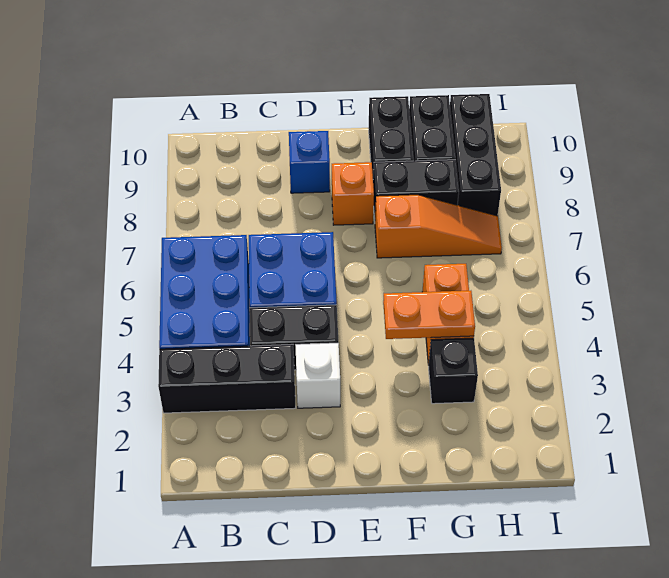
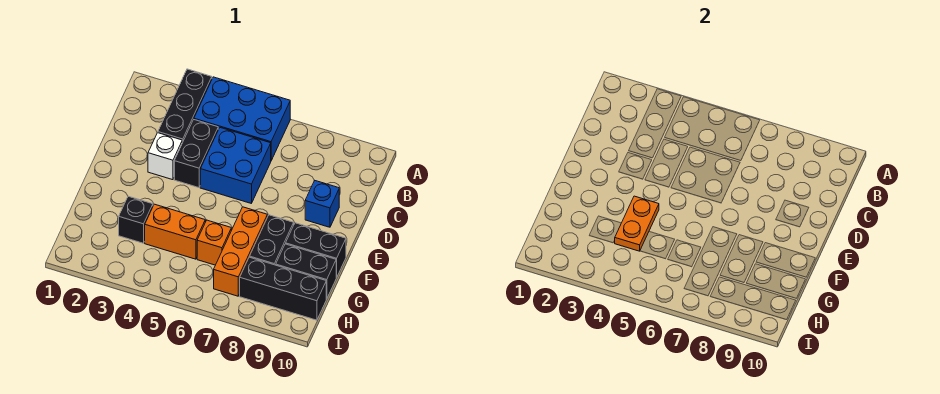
orange brick E8 level 1 -> orange brick G6 level 1
orange slope F7:H7 level 1 top F -> orange brick F7:H7 level 1

